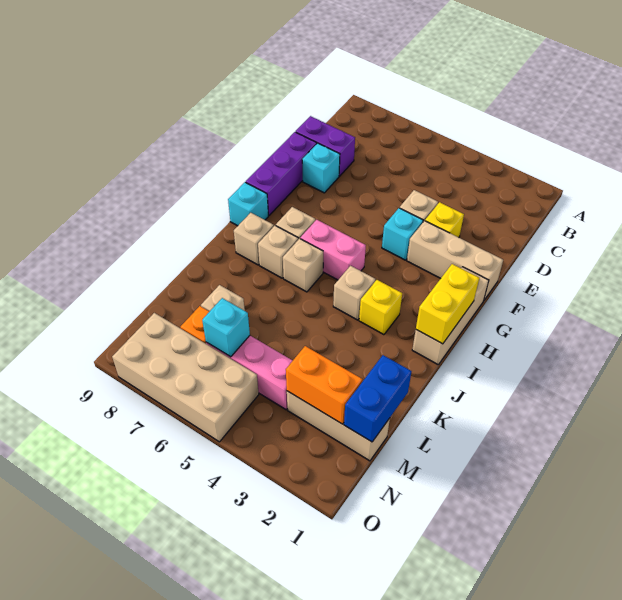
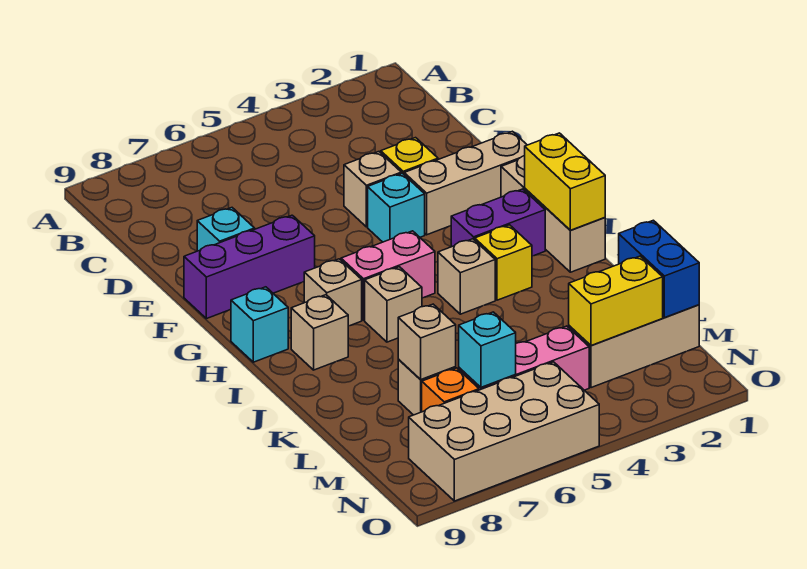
purple brick D8:D9 level 1 -> purple brick H2:H3 level 1
purple brick E9:G9 level 1 -> purple brick F7:F9 level 1
tan brick I7 level 1 -> tan brick L7 level 2
orange brick M2:M3 level 2 -> yellow brick M2:M3 level 2

